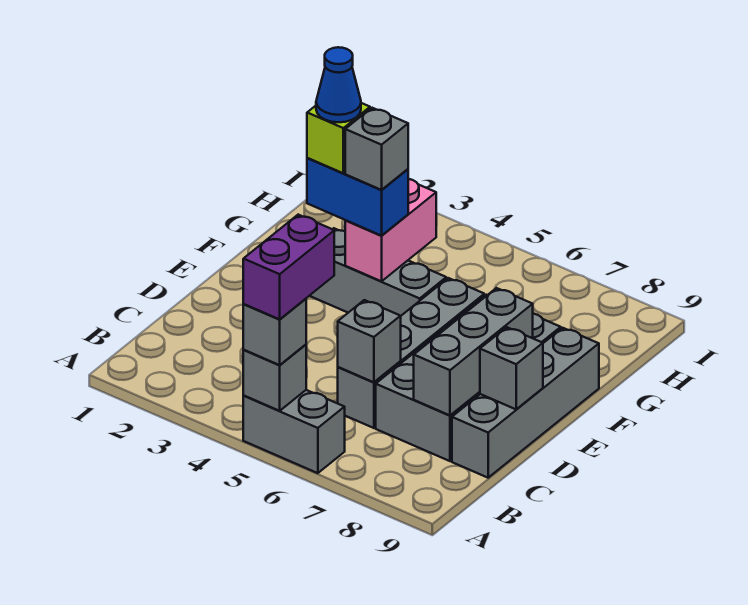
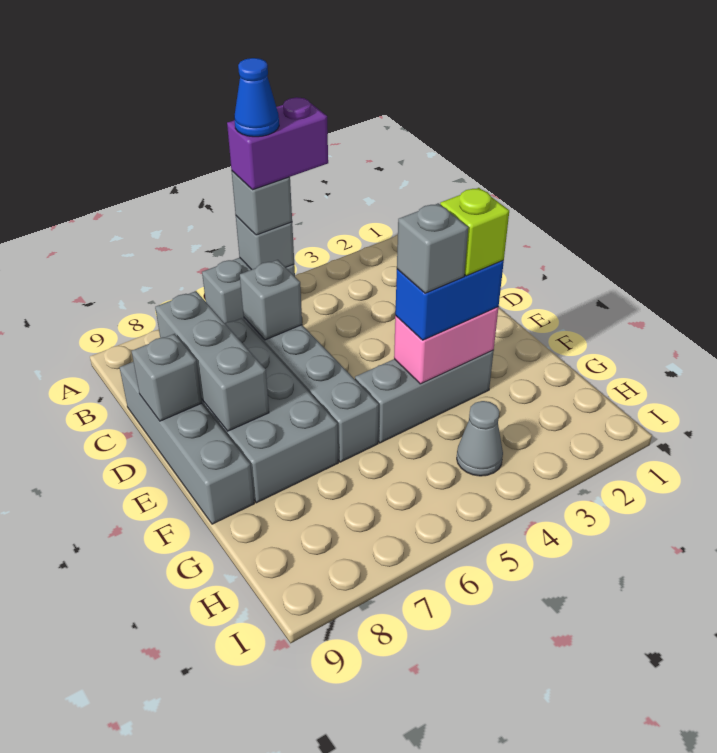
purple brick A5:B5 level 4 -> purple brick A4:A5 level 4
blue cone F3 level 5 -> blue cone A5 level 5
pink brick F4:G4 level 2 -> pink brick F3:F4 level 2
none -> grey cone H4 level 1

